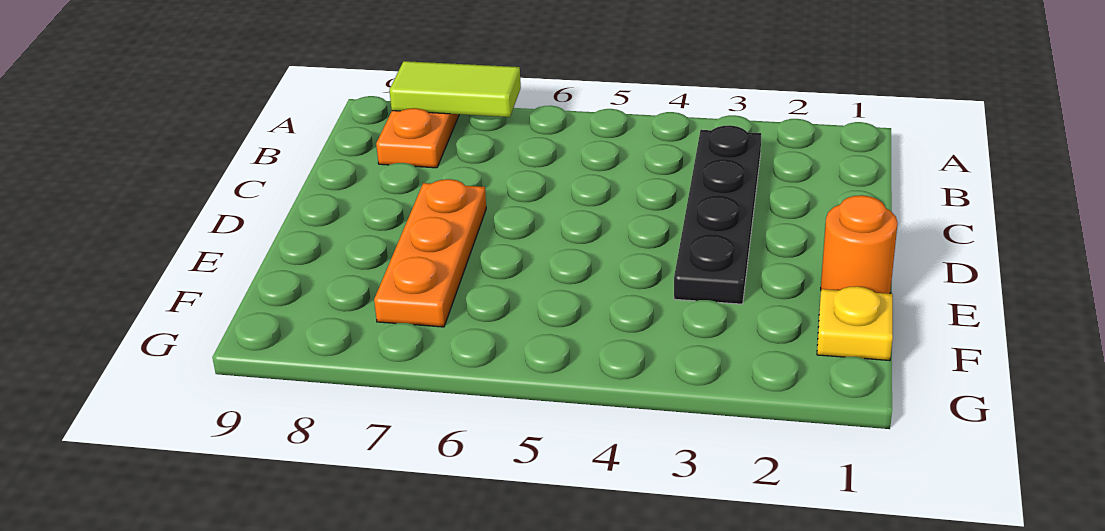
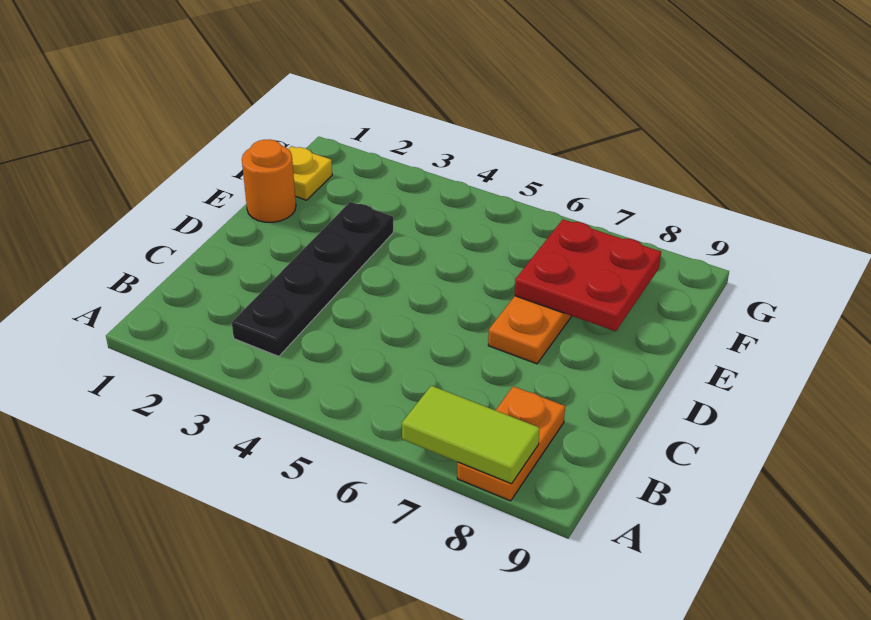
none -> red plate E7:F8 level 2

